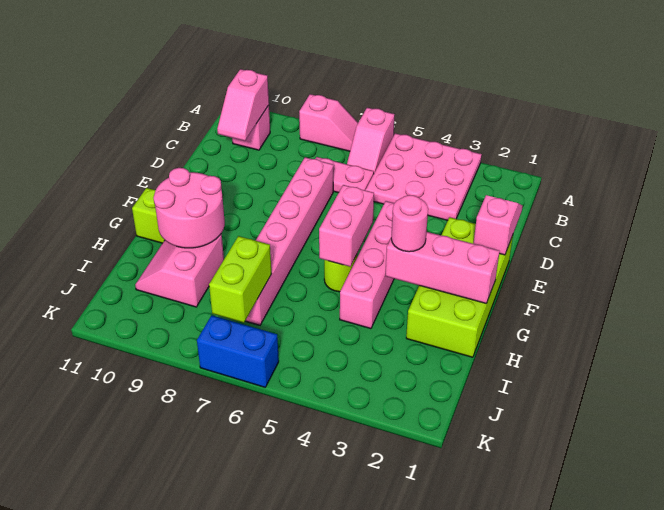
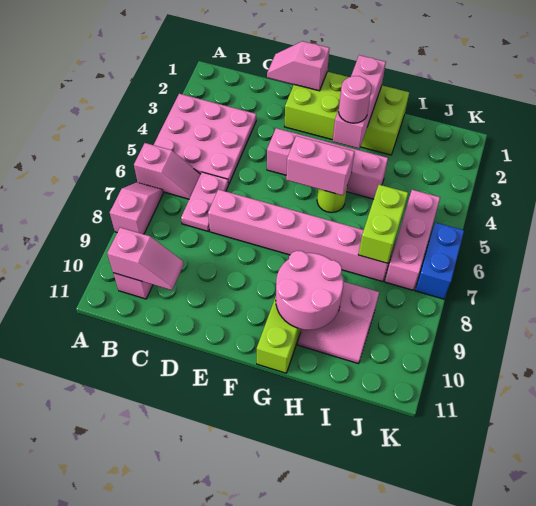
lime brick I7:J7 level 2 -> lime brick I6:I7 level 2
none -> pink brick J5:J7 level 1

